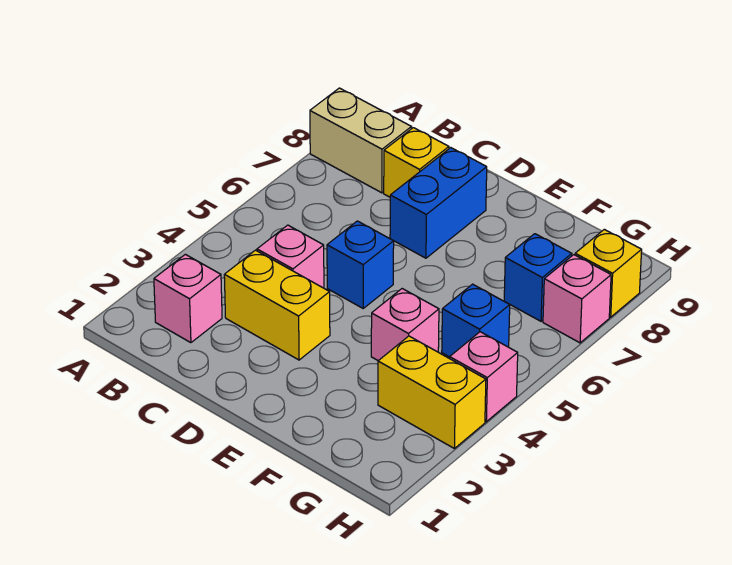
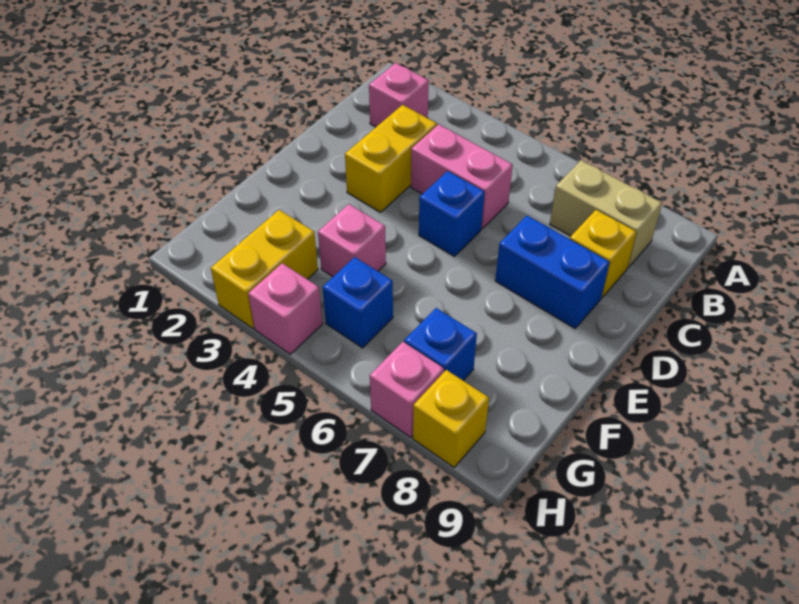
tan brick A8:B8 level 1 -> tan brick B7:B8 level 1
pink brick C4 level 1 -> pink brick C4:C5 level 1

